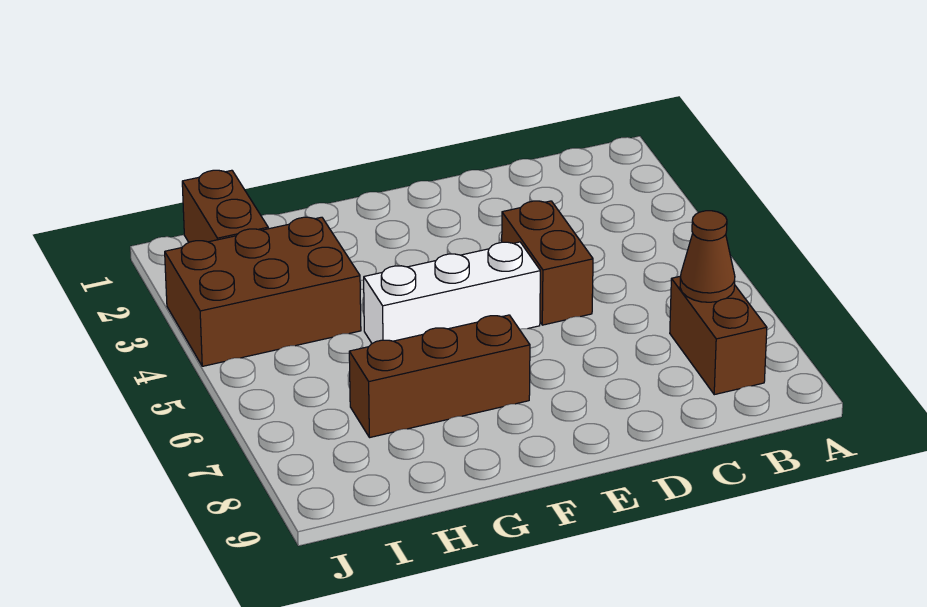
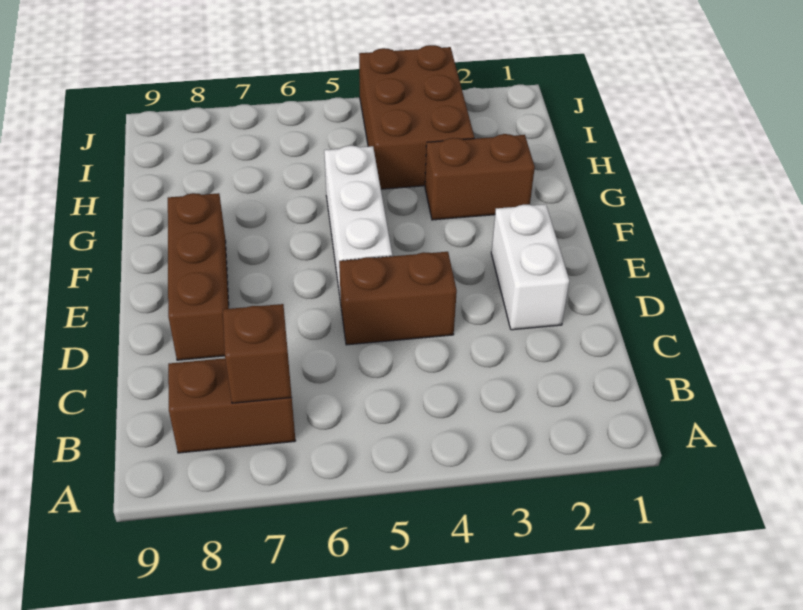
brown cone B7 level 2 -> brown brick B7 level 2
none -> white brick D2:E2 level 1
brown brick F7:H7 level 1 -> brown brick D8:F8 level 1
brown brick I1:I2 level 1 -> brown brick G2:G3 level 1

